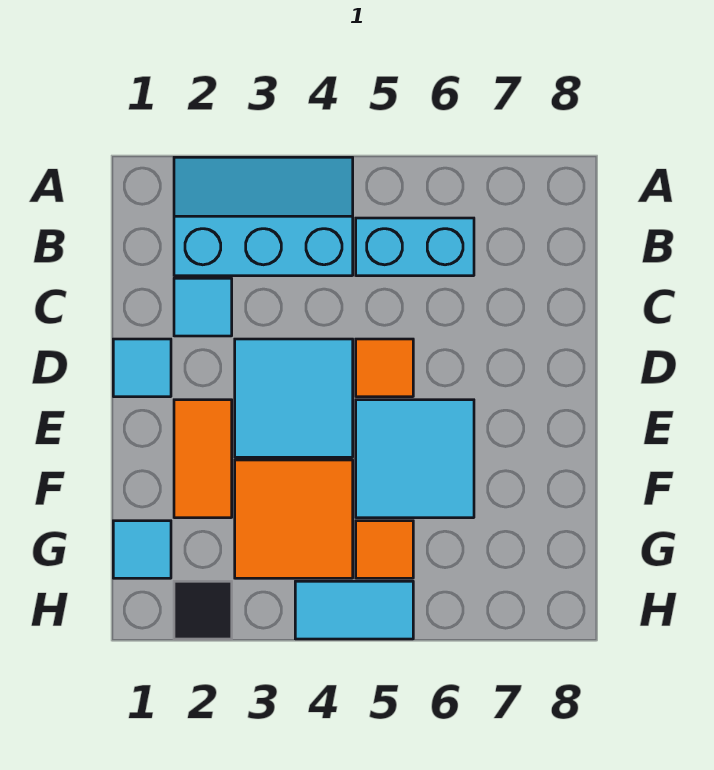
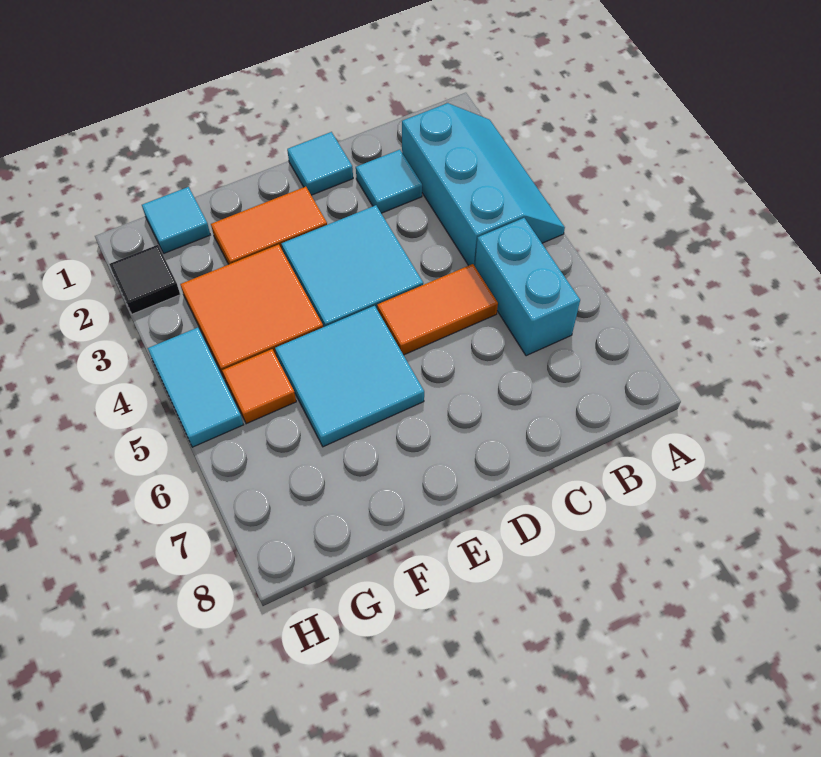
orange tile D5 level 1 -> orange tile C5:D5 level 1

